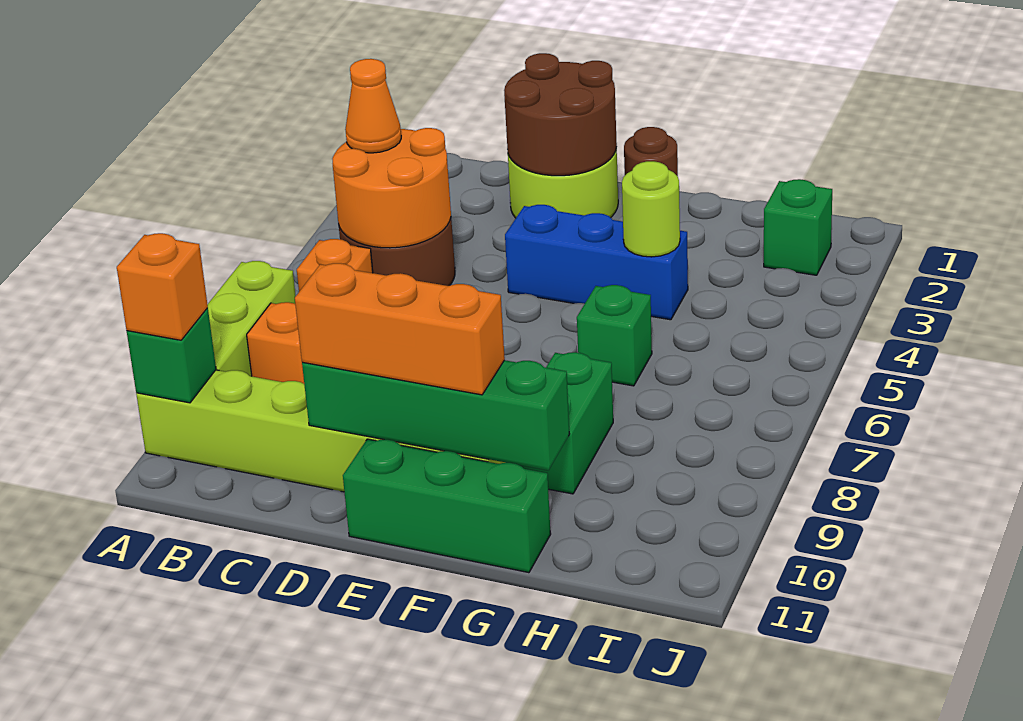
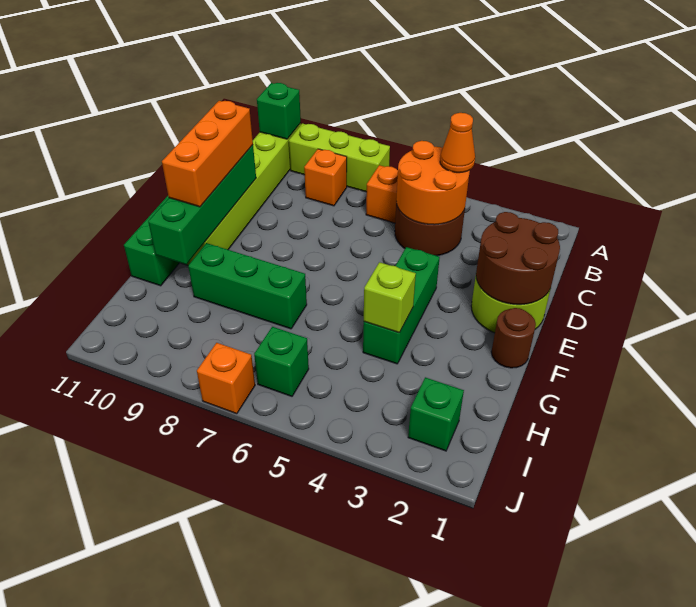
orange brick A10 level 3 -> orange brick J7 level 1
blue brick E4:G4 level 1 -> green brick E4:G4 level 1
lime round brick G4 level 2 -> lime brick G4 level 2
green brick G6 level 1 -> green brick I6 level 1
green brick G8:G9 level 1 -> green brick G7:G9 level 1

